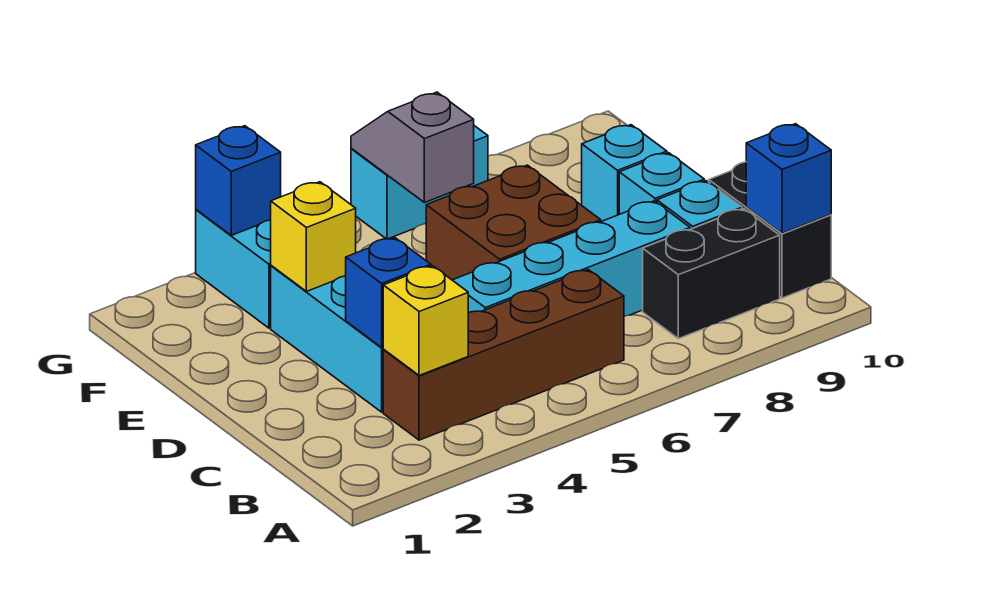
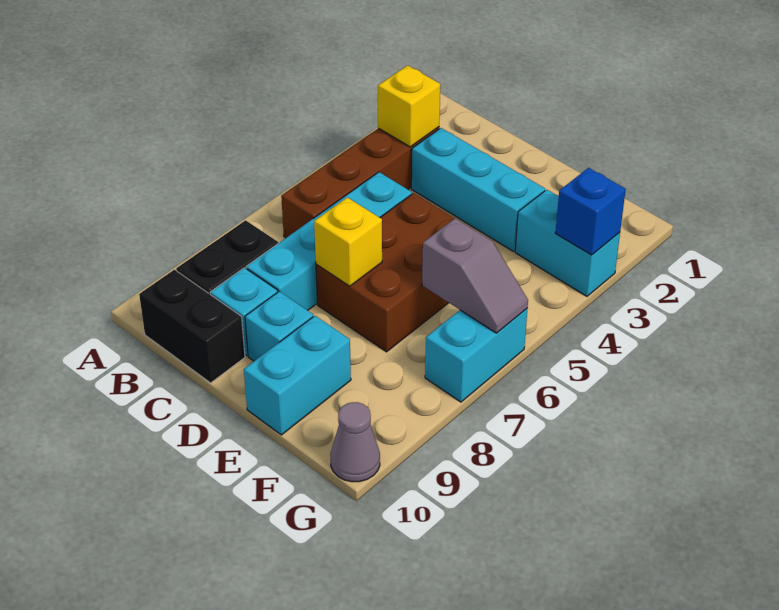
blue brick B10 level 2 -> none
blue brick C3 level 2 -> none
brown brick D6:E7 level 1 -> brown brick D5:E7 level 1
yellow brick E3 level 2 -> yellow brick D7 level 2
cyan brick E9 level 1 -> cyan brick E9:E10 level 1
none -> grey cone G10 level 1

